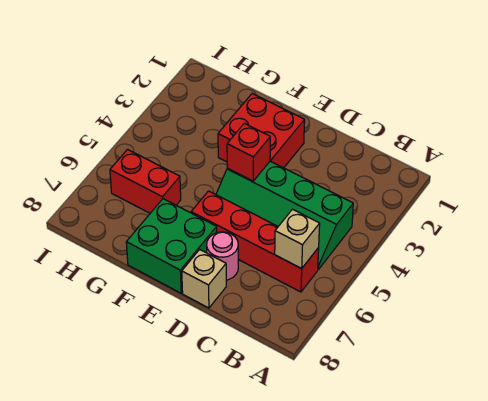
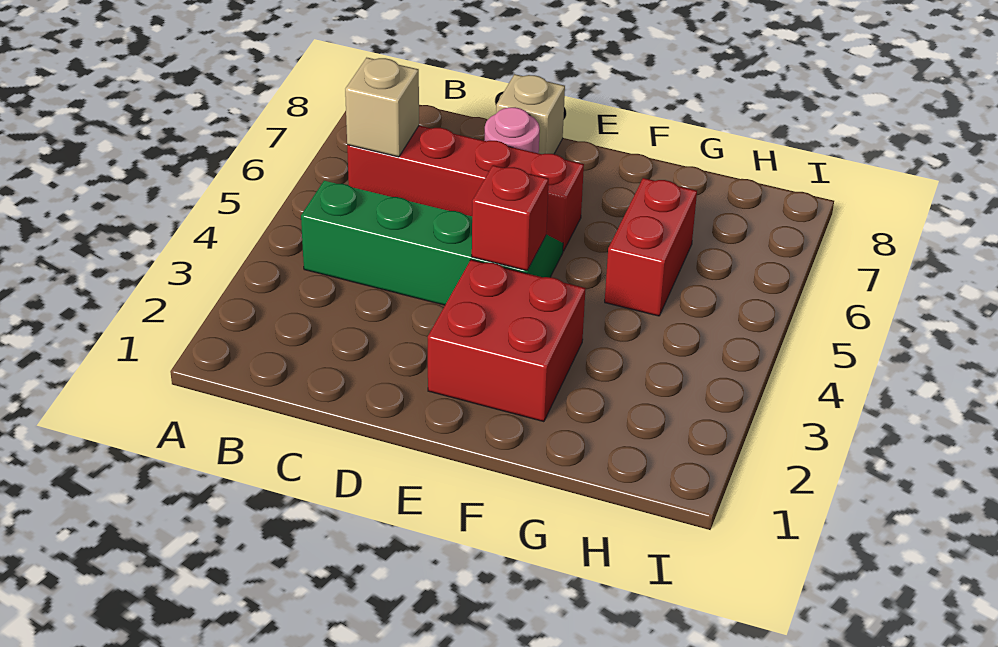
green brick E7:F8 level 1 -> none
red brick G6:H6 level 1 -> red brick G5:G6 level 1

